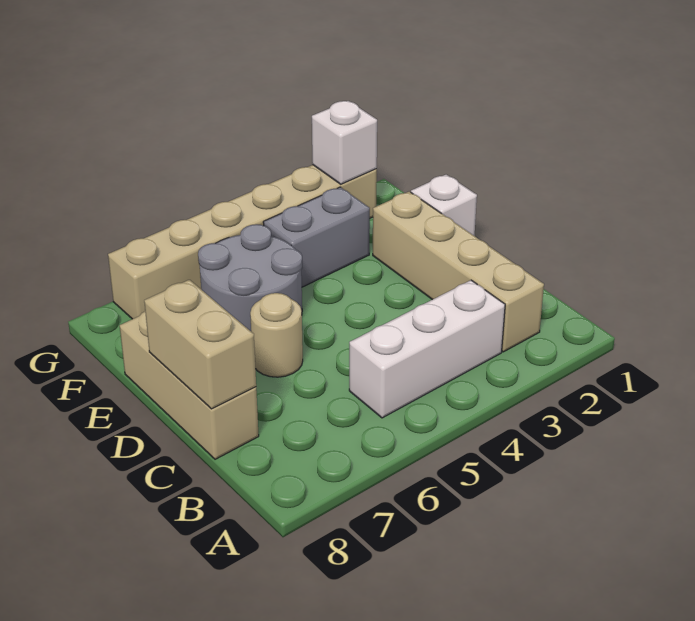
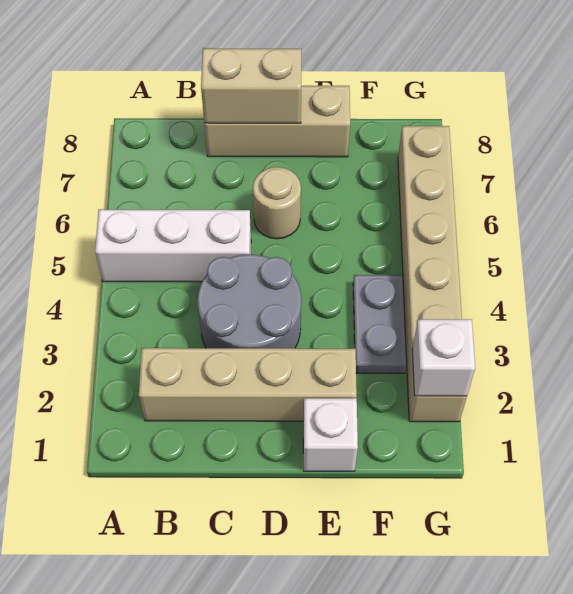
white brick B3:B5 level 1 -> white brick A5:C5 level 1
grey round brick E5:F6 level 1 -> grey round brick C3:D4 level 1
grey brick F3:F4 level 1 -> grey plate F3:F4 level 1

